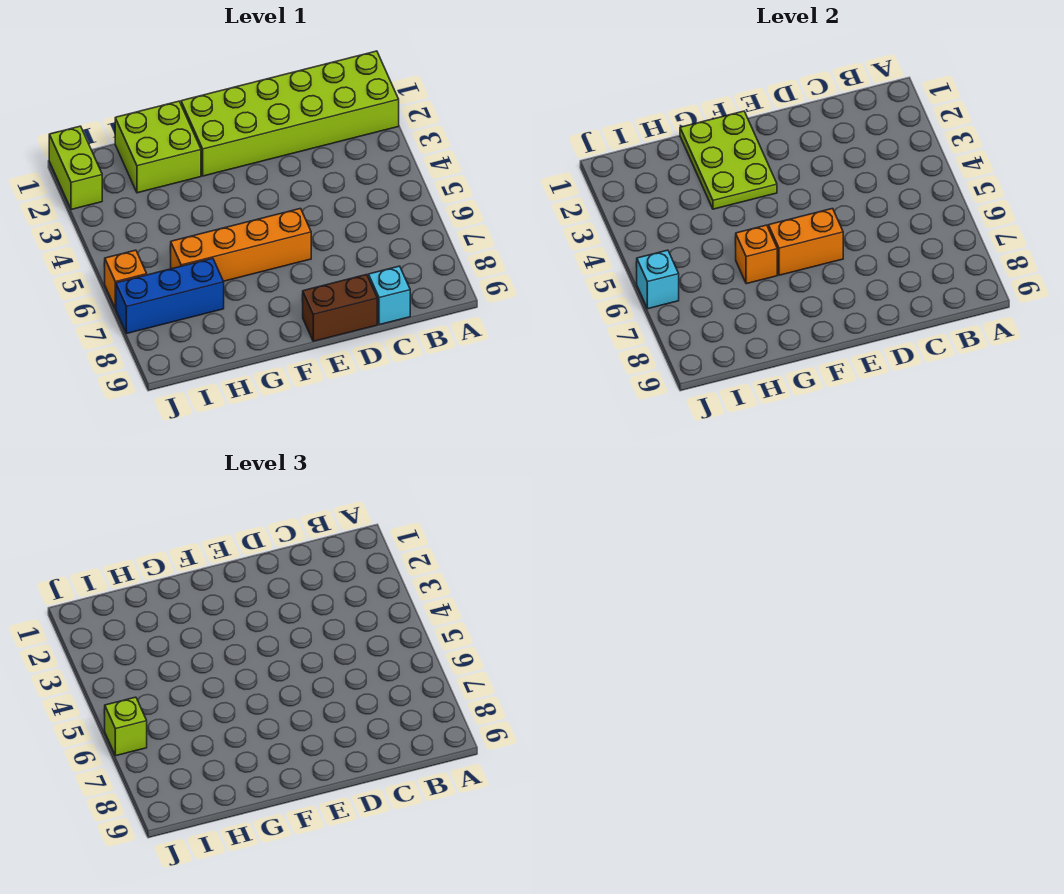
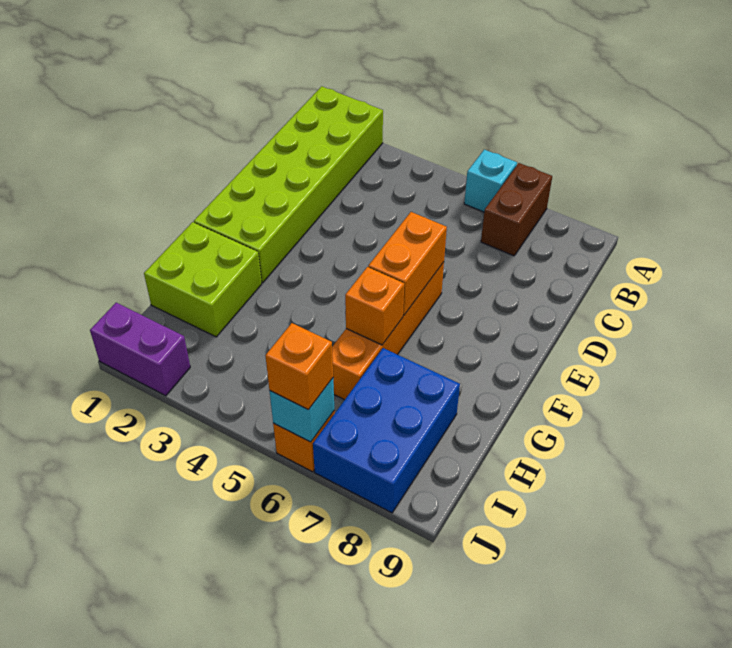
cyan brick C9 level 1 -> cyan brick A6 level 1
brown brick D9:E9 level 1 -> brown brick A7:B7 level 1
lime plate F1:G3 level 2 -> none
blue brick H7:J7 level 1 -> blue brick H7:J8 level 1
lime brick J1:J2 level 1 -> purple brick J1:J2 level 1
lime brick J6 level 3 -> orange brick J6 level 3

